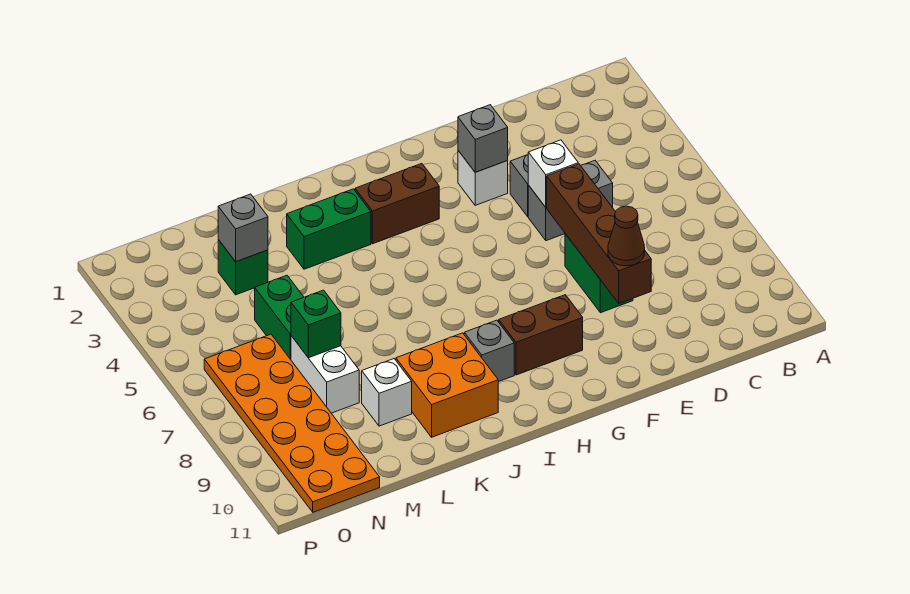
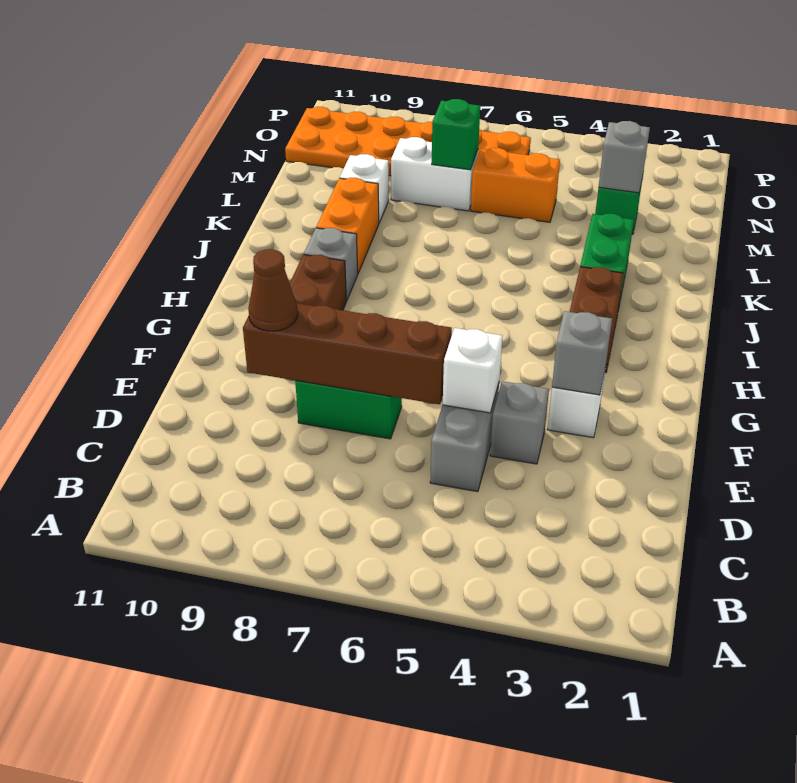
orange brick J9:K10 level 1 -> orange brick J9:K9 level 1
green brick M5:M6 level 1 -> orange brick M5:M6 level 1

